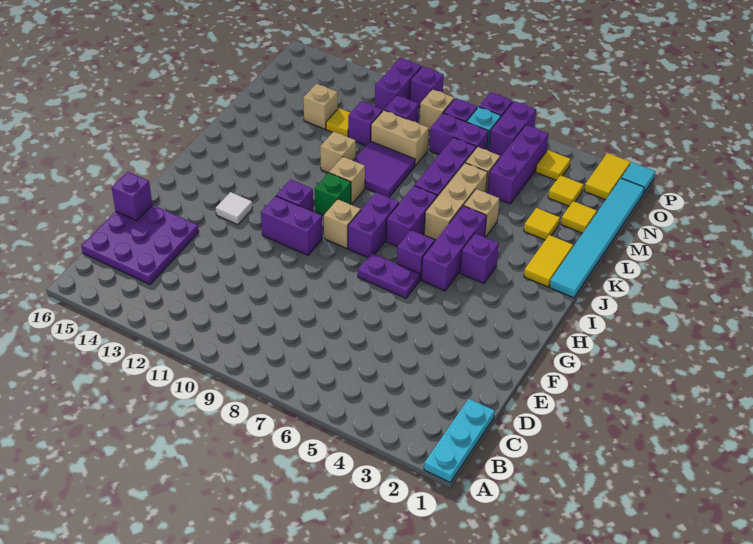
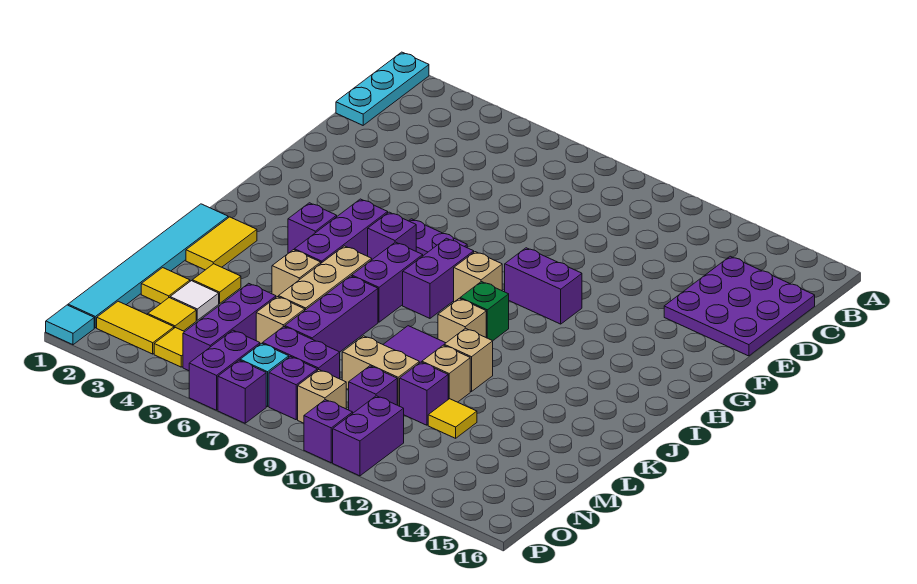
purple brick E16 level 2 -> none
white tile G13 level 1 -> white tile M3 level 1
purple brick H11 level 1 -> none
tan brick M13 level 1 -> tan brick L11 level 1
yellow tile O2:P2 level 1 -> yellow tile O2:O3 level 1

